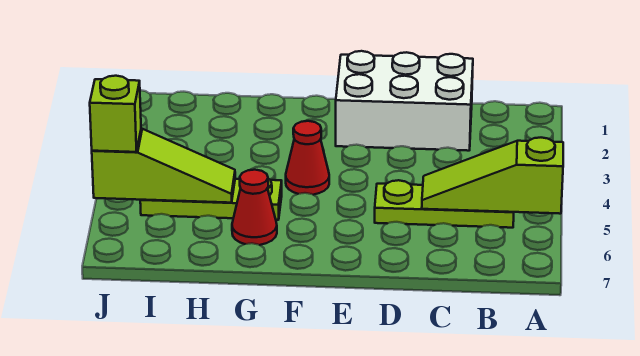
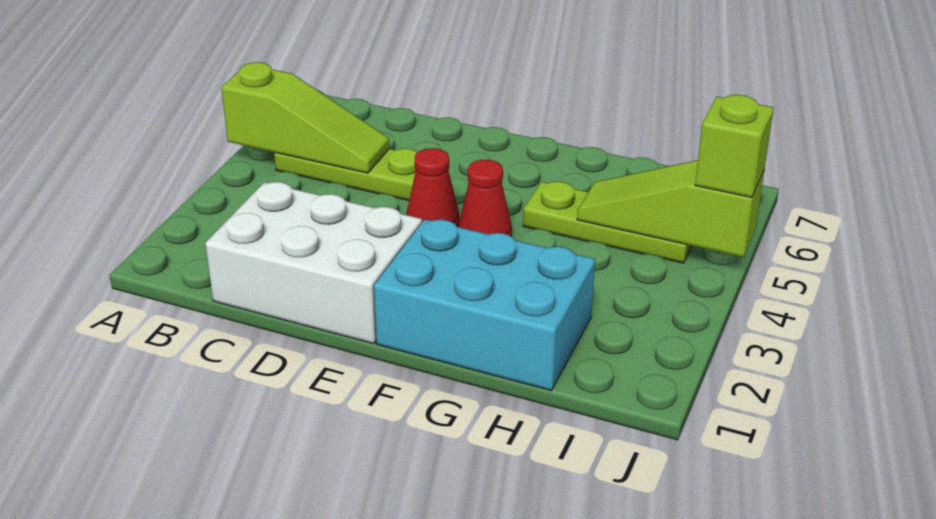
none -> cyan brick F1:H2 level 1
red cone G6 level 1 -> red cone E4 level 1

